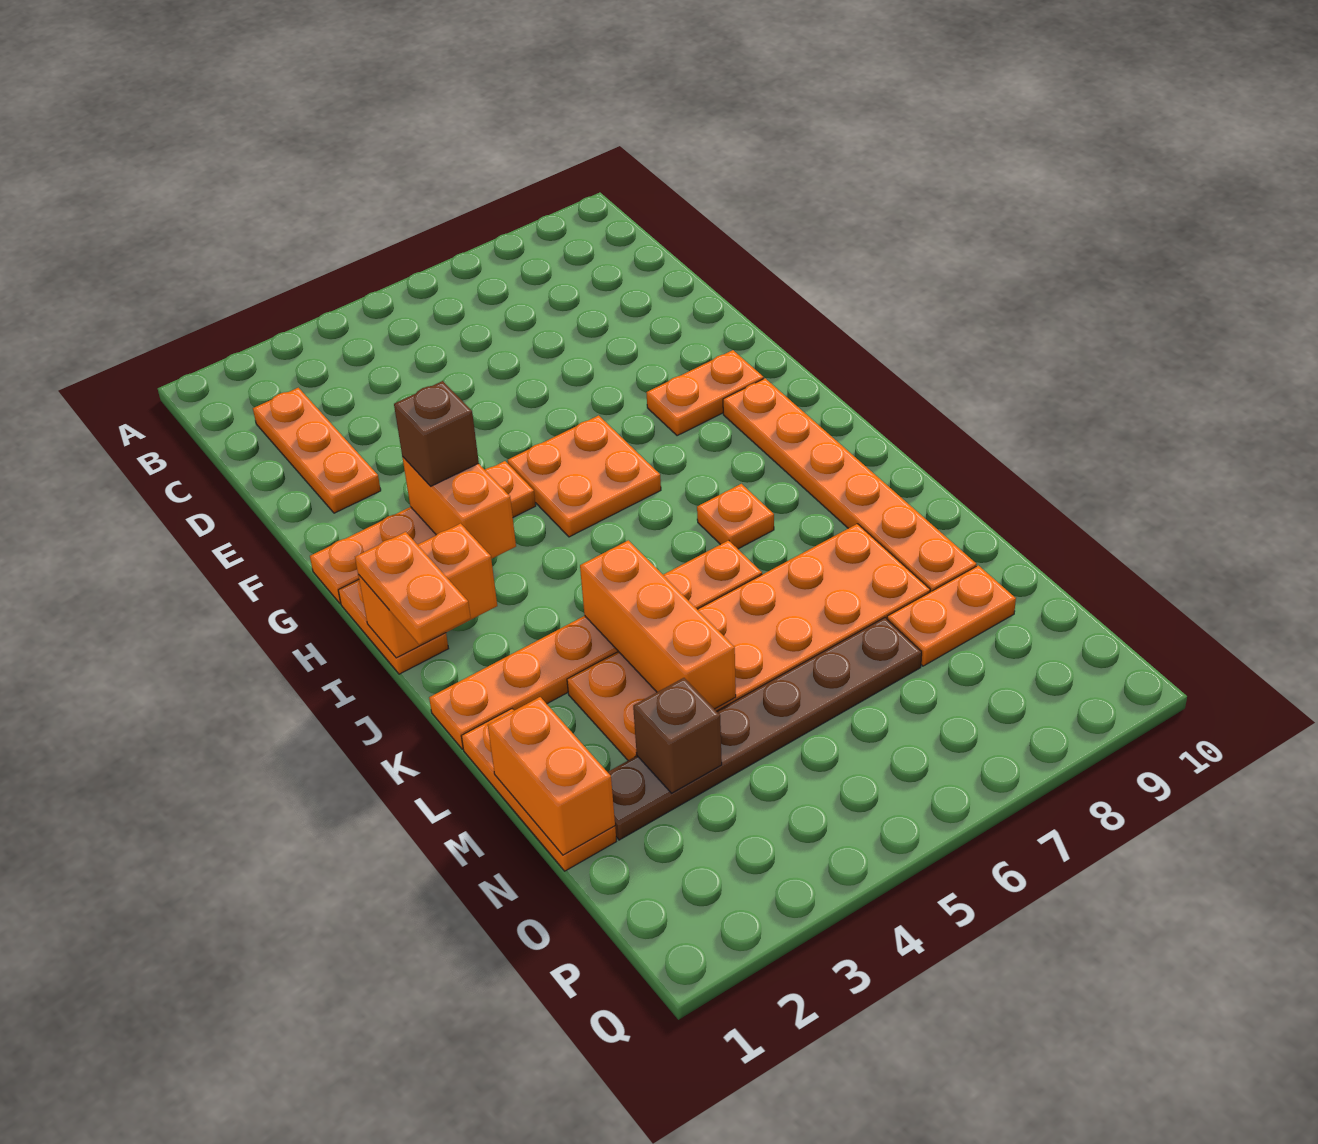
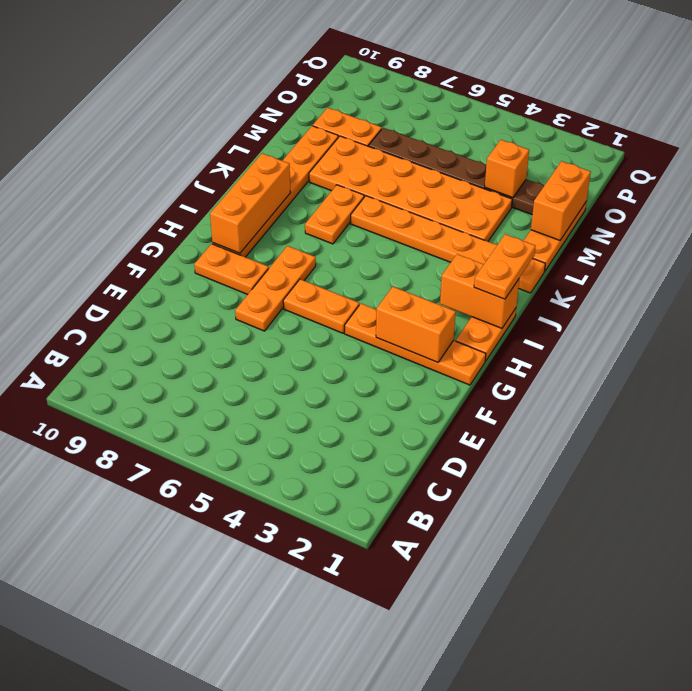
orange plate C2:E2 level 1 -> orange plate F7:H7 level 1
orange brick G3:H3 level 2 -> orange brick G2:G3 level 2
brown brick G3 level 3 -> none
orange plate G5:H6 level 1 -> orange plate G5:G6 level 1
orange plate J7 level 1 -> orange plate J7:K7 level 1
orange brick K4:M4 level 2 -> orange brick H9:J9 level 2
brown brick N3 level 2 -> orange brick N3 level 2

